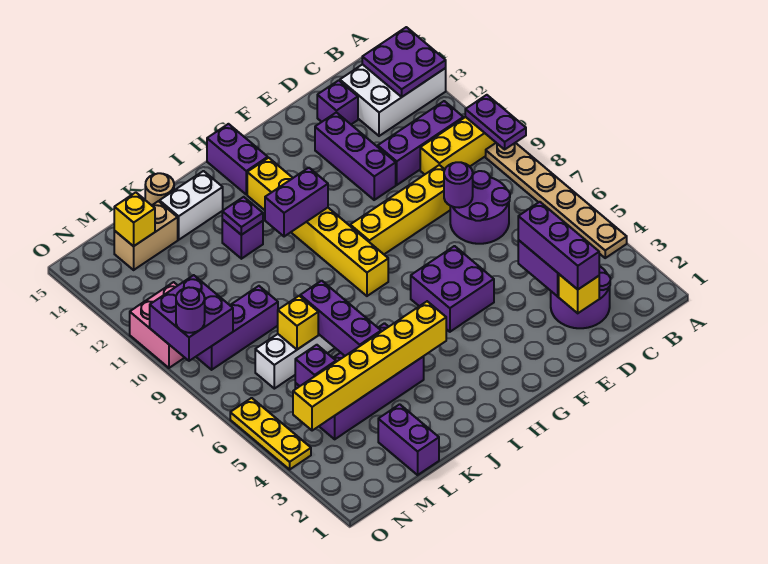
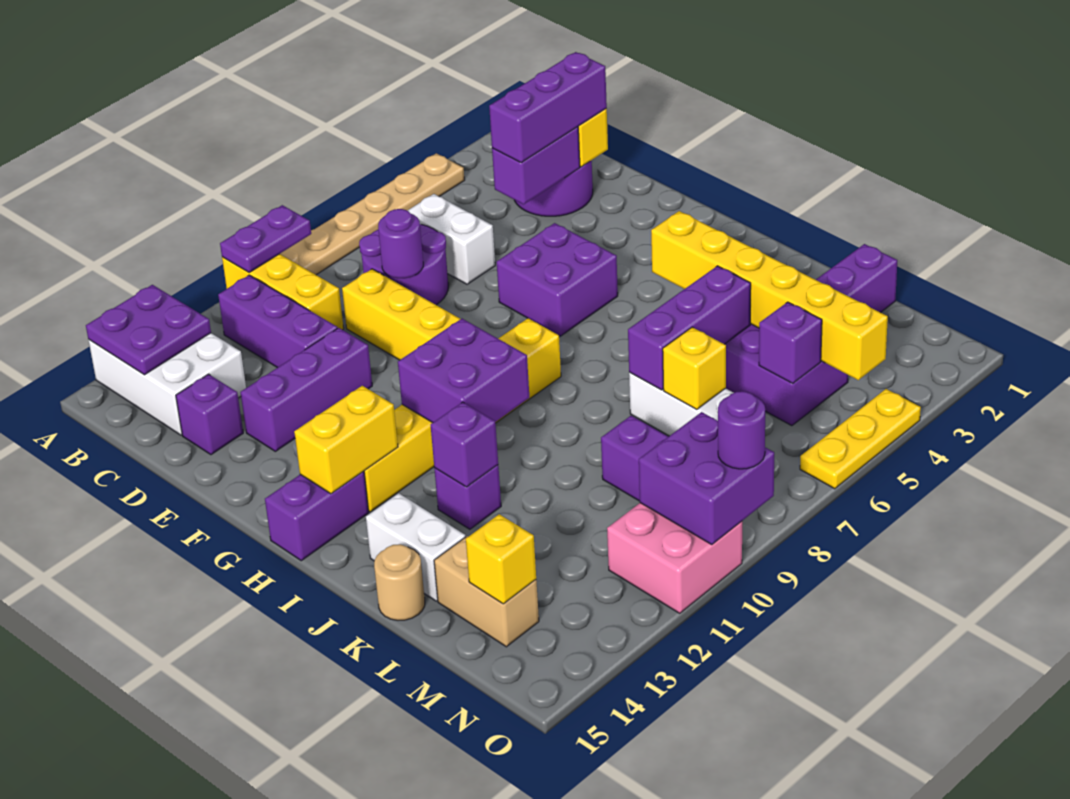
none -> white brick C6:D6 level 1
purple brick H11:I11 level 2 -> purple brick H10:I11 level 2
none -> yellow brick H13:H14 level 2
purple plate J12 level 2 -> purple brick J12 level 2

